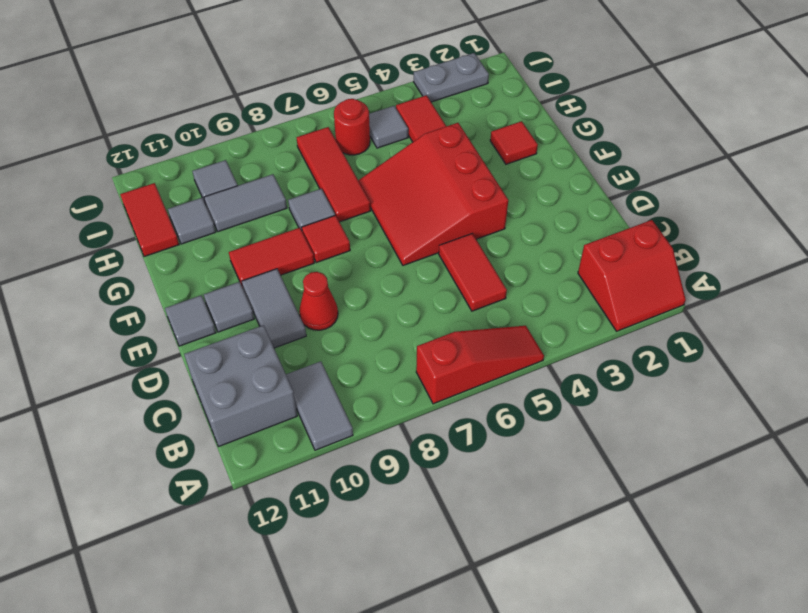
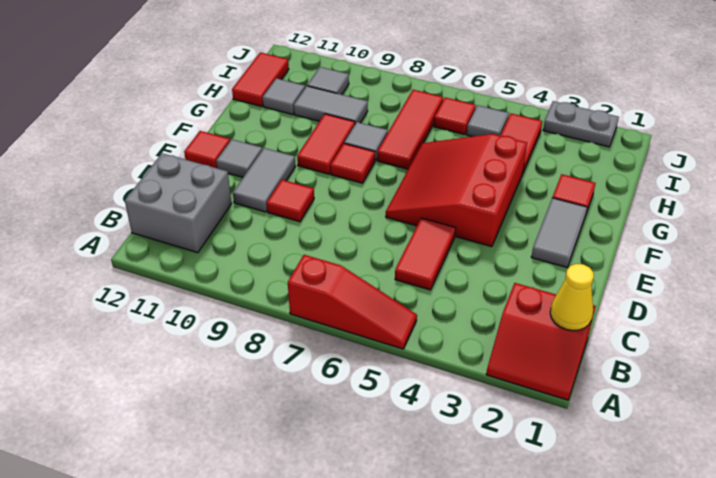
grey tile A10:B10 level 1 -> grey tile E2:F2 level 1
none -> yellow cone B1 level 2
red cone D9 level 1 -> red tile D9 level 1
grey tile E12 level 1 -> red tile E12 level 1
red tile F9:F10 level 1 -> red tile F9:G9 level 1
red round brick I6 level 1 -> red tile I6 level 1

